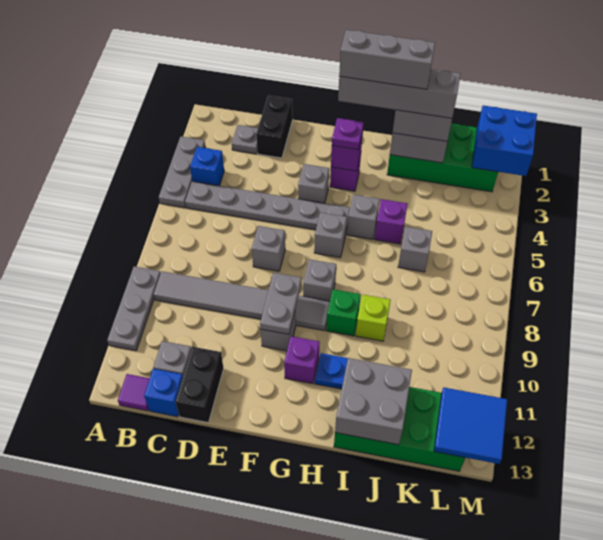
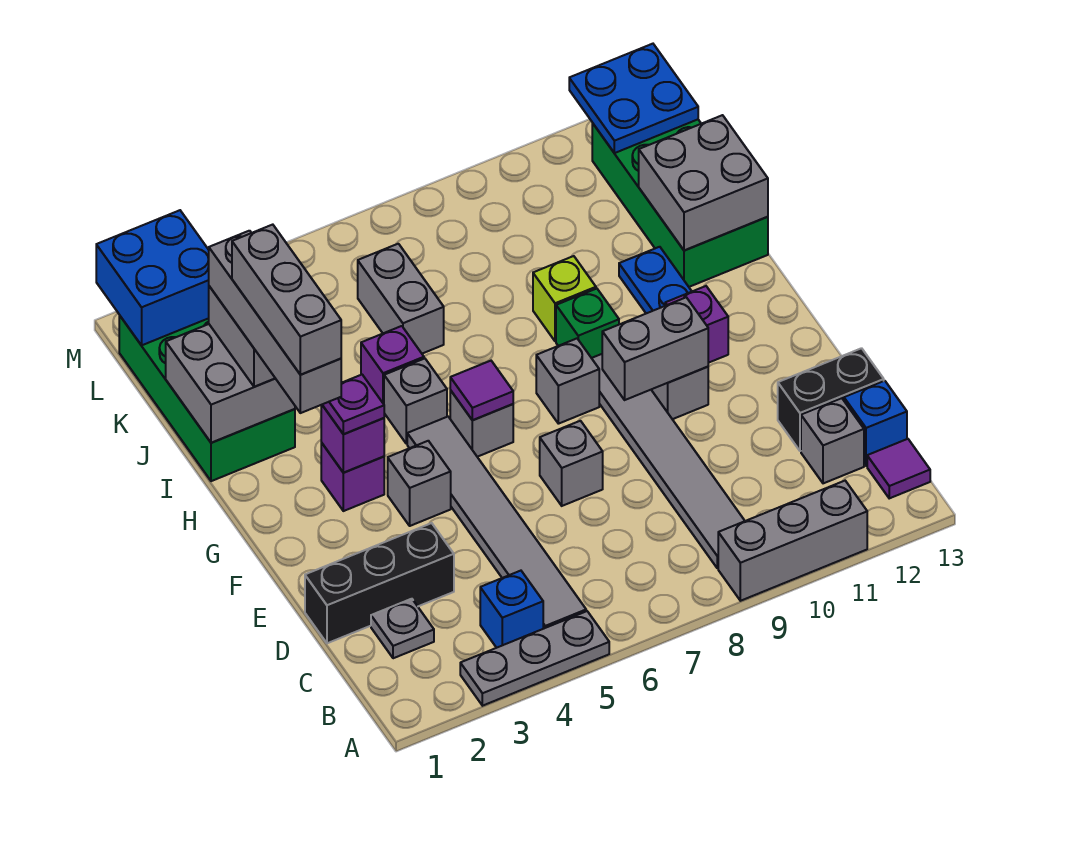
grey plate A9:A11 level 1 -> grey brick A9:A11 level 1
grey plate B5:G5 level 1 -> grey tile B5:G5 level 1
black brick D1:D2 level 1 -> black brick D1:D3 level 1
grey plate F9:F10 level 2 -> grey brick F9:F10 level 2
none -> purple tile G6 level 2
grey brick J6 level 1 -> grey brick J6:K6 level 1
blue tile L12:M13 level 2 -> blue plate L12:M13 level 2

